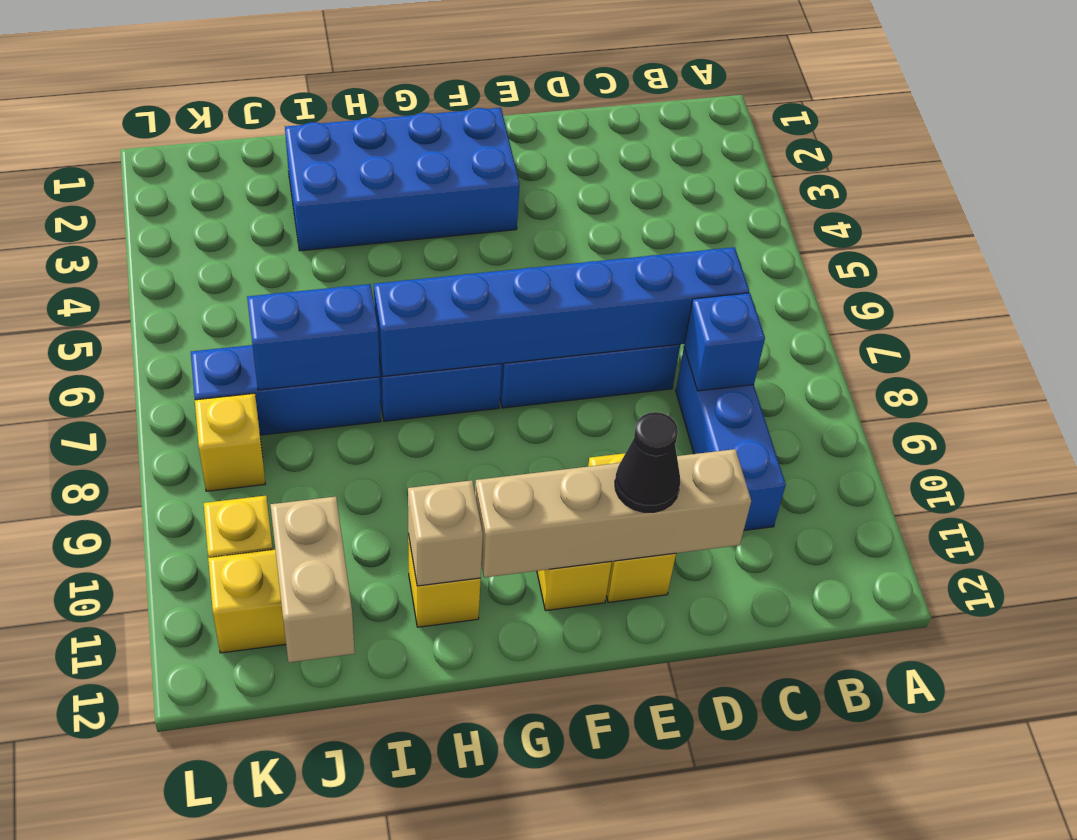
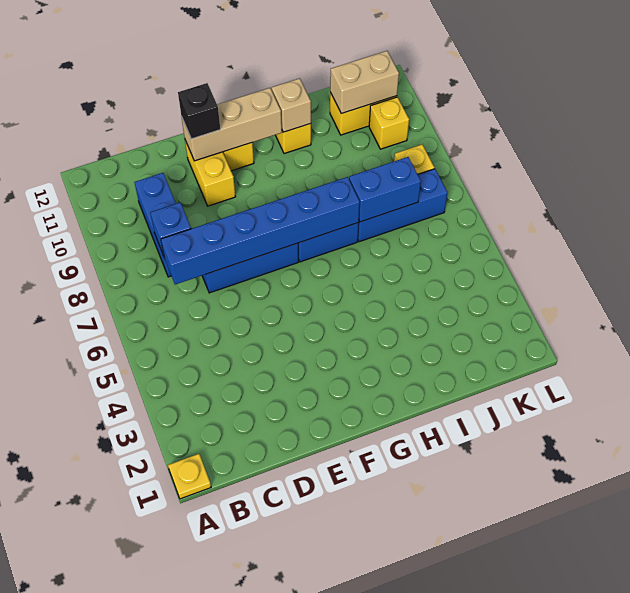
none -> yellow plate A1 level 1
tan brick D11:G11 level 2 -> tan brick E11:G11 level 2
black cone E11 level 3 -> black brick E11 level 3
blue brick F2:I3 level 1 -> none
tan brick J11:J12 level 2 -> tan brick J11:K11 level 2

